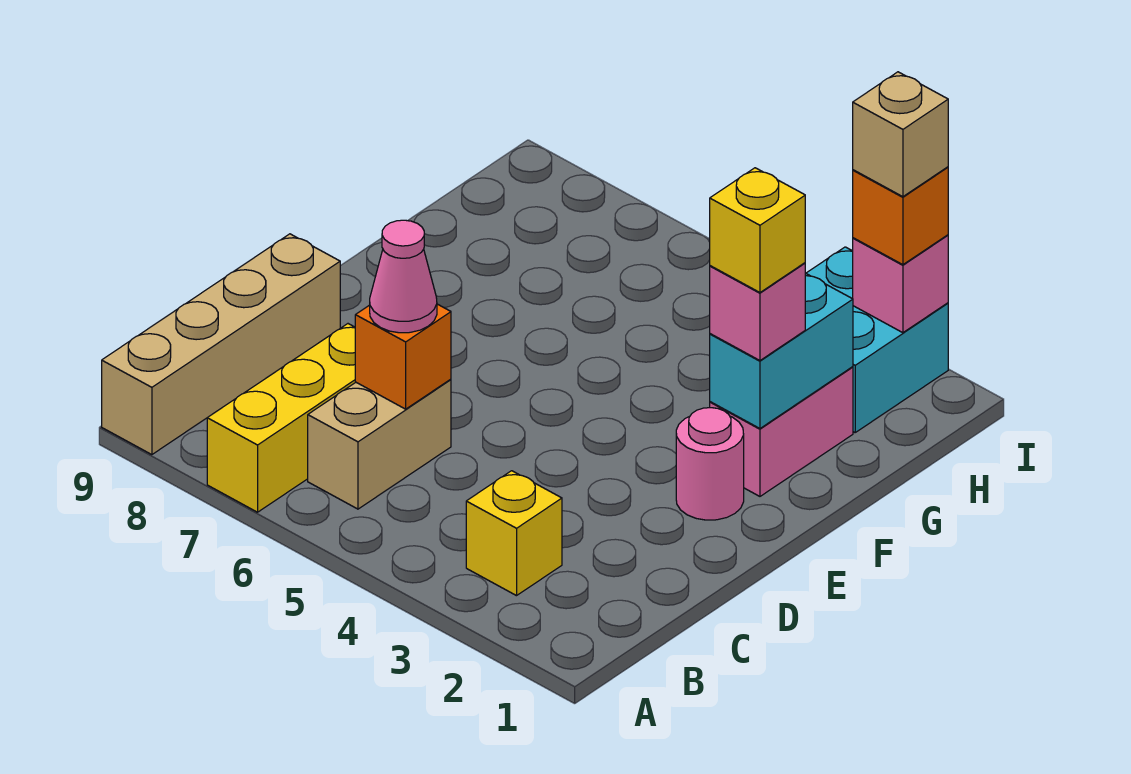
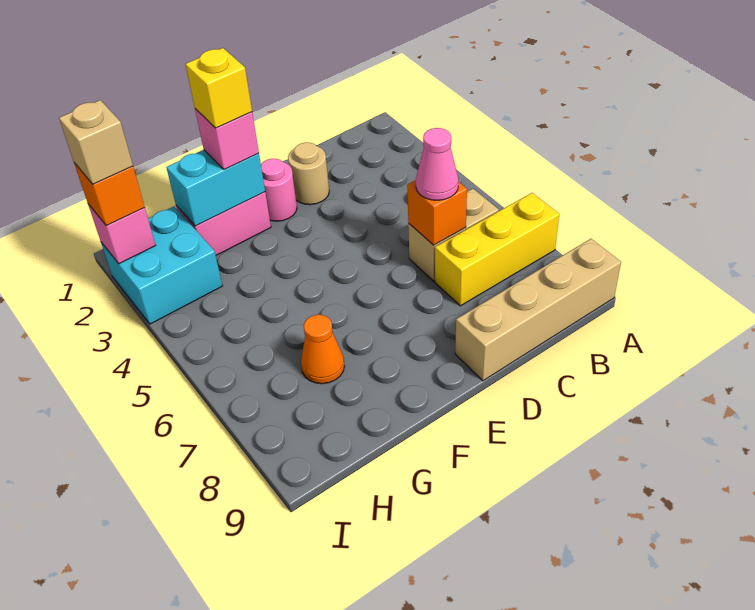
yellow brick B3 level 1 -> none
none -> tan round brick D2 level 1
none -> orange cone G7 level 1

